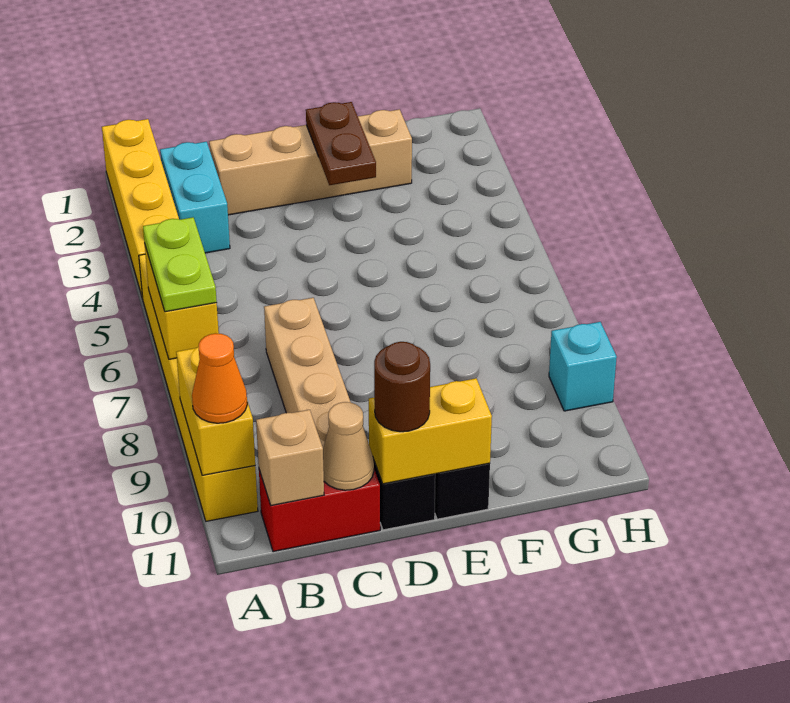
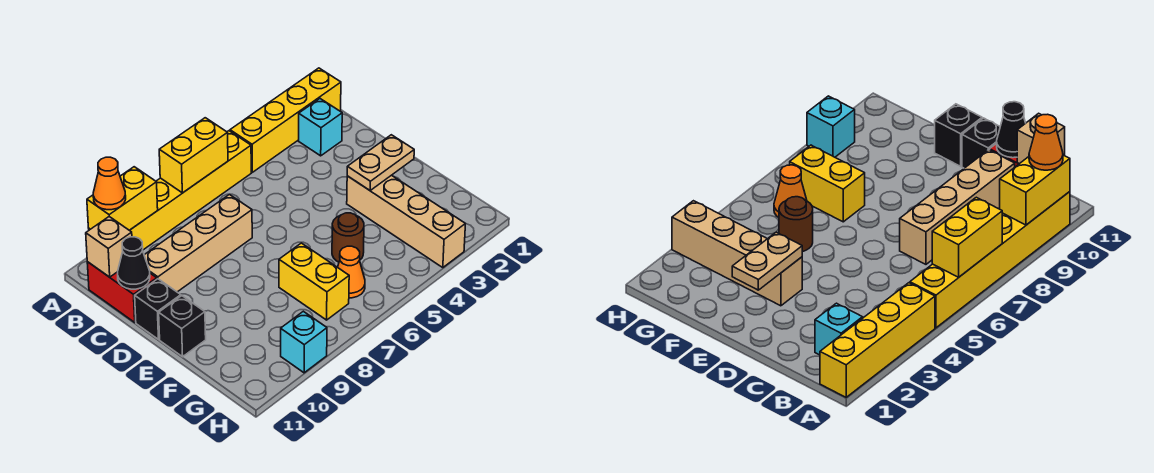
lime plate A6:A7 level 3 -> none
cyan brick B2:B3 level 1 -> cyan brick B2 level 1
tan brick C2:F2 level 1 -> tan brick E3:H3 level 1
tan cone C11 level 2 -> black cone C11 level 2
yellow brick D11:E11 level 2 -> yellow brick F7:G7 level 1
brown round brick D11 level 3 -> brown round brick F5 level 1
brown plate E2:E3 level 2 -> tan plate E2:E3 level 2
none -> orange cone G6 level 1

